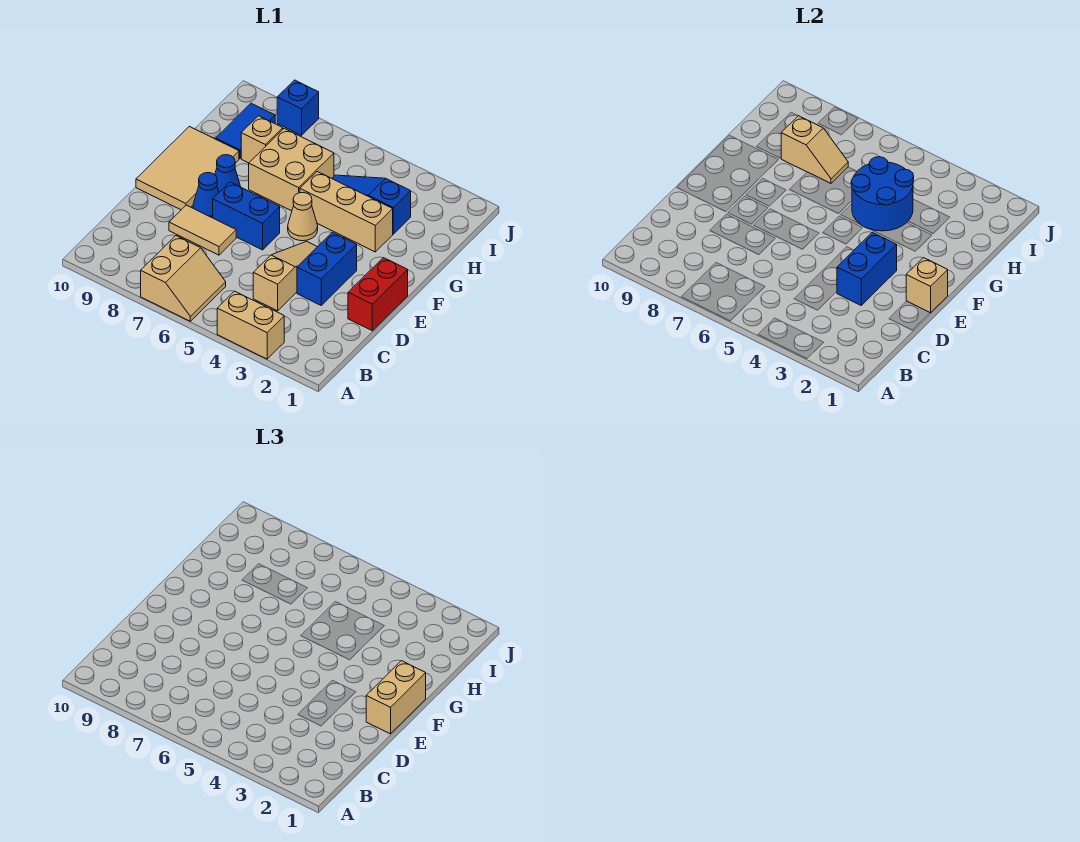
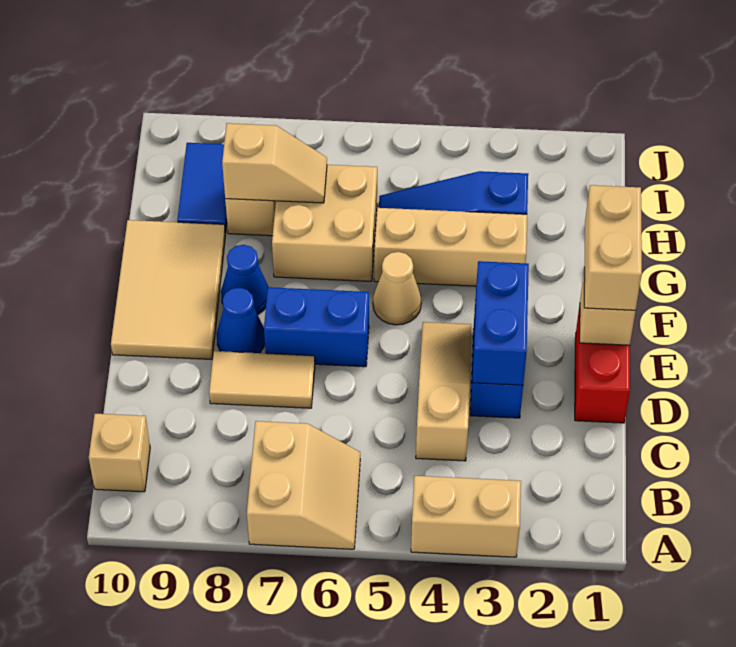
none -> tan brick B10 level 1
blue round brick G4:H5 level 2 -> none
blue brick J8 level 1 -> none

